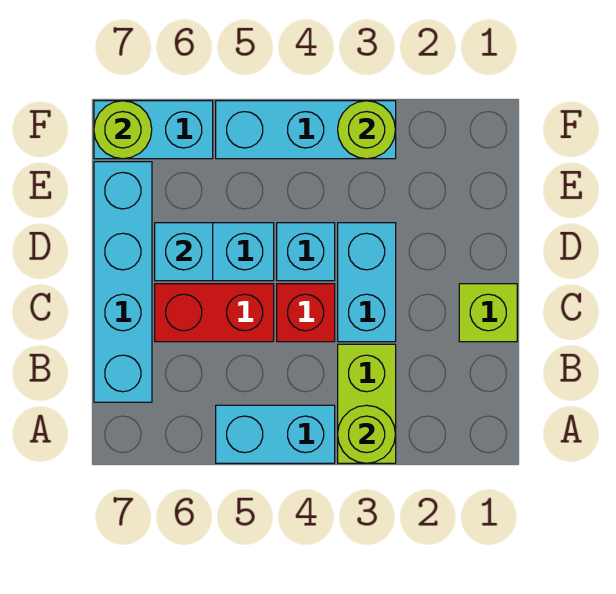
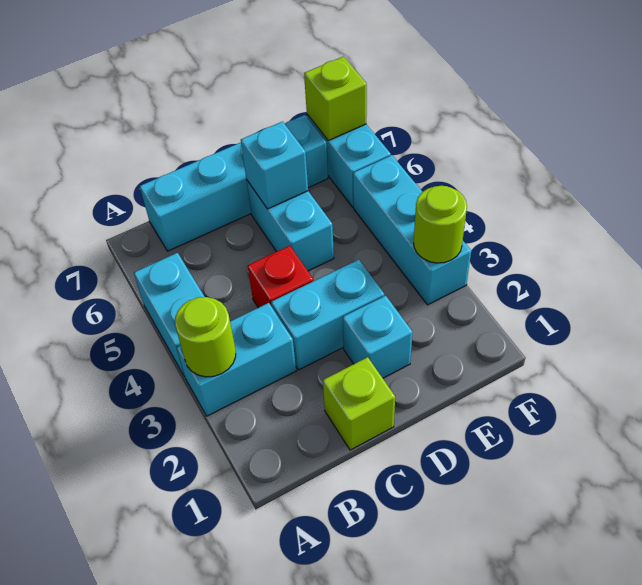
lime brick A3:B3 level 1 -> cyan brick A3:B3 level 1
red brick C5:C6 level 1 -> none
cyan brick D4 level 1 -> cyan brick D2 level 1
lime round brick F7 level 2 -> lime brick F7 level 2

